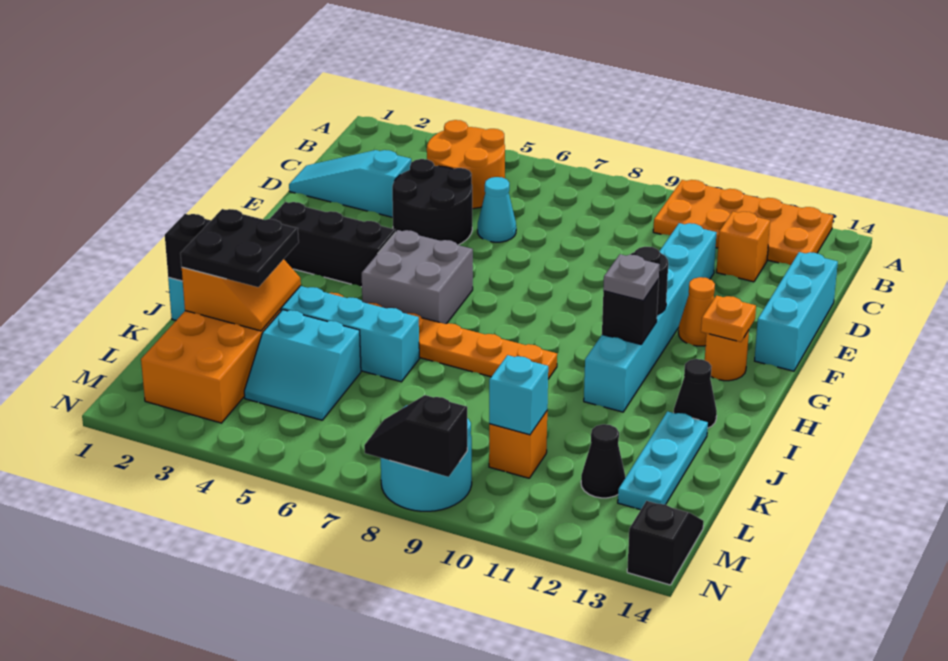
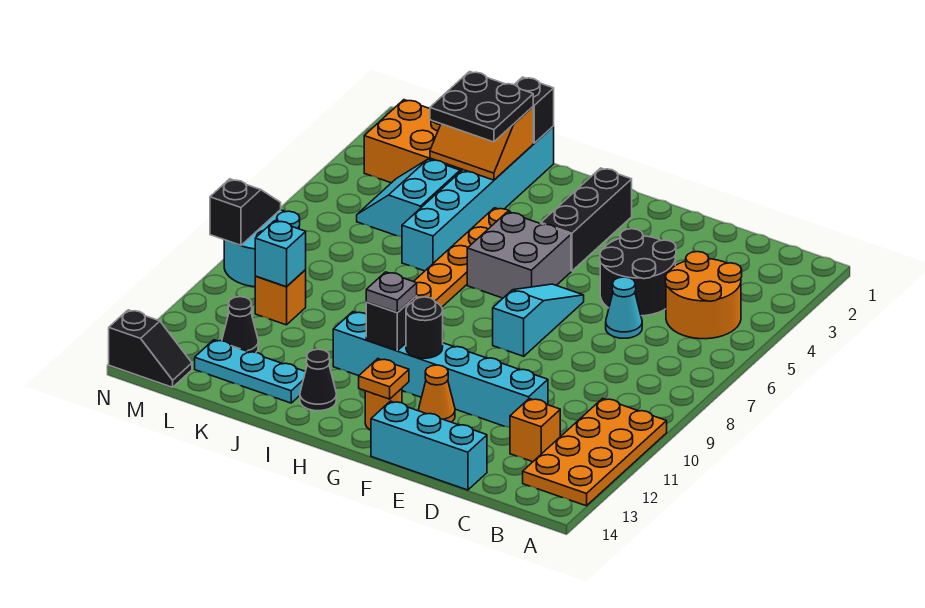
cyan slope D1:D3 level 1 top 3 -> cyan slope F6:F8 level 1 top 8

